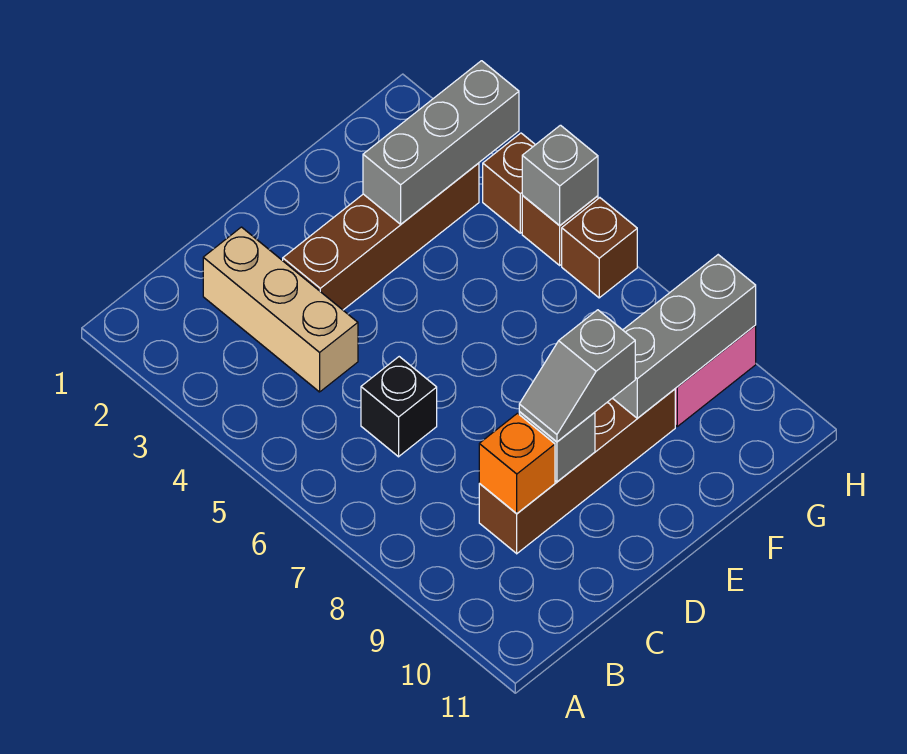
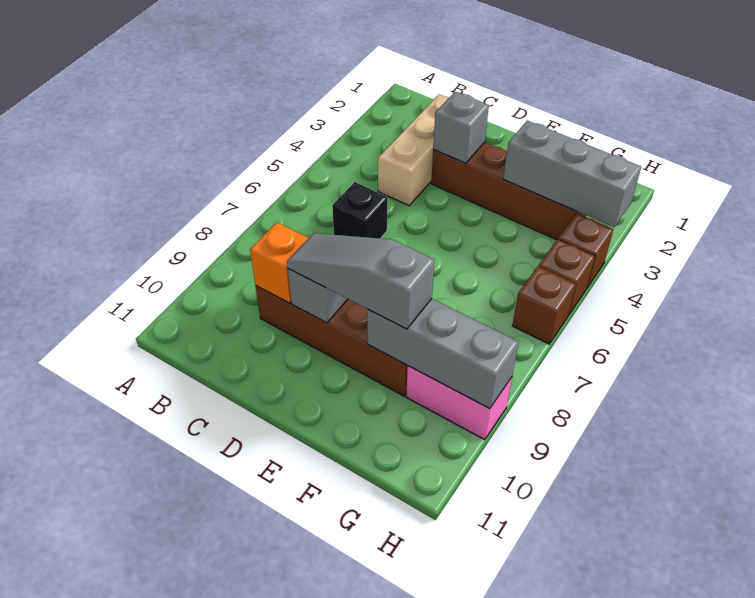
grey slope D9:E9 level 3 top E -> grey slope D9:F9 level 3 top F
grey brick H5 level 2 -> grey brick D3 level 2

